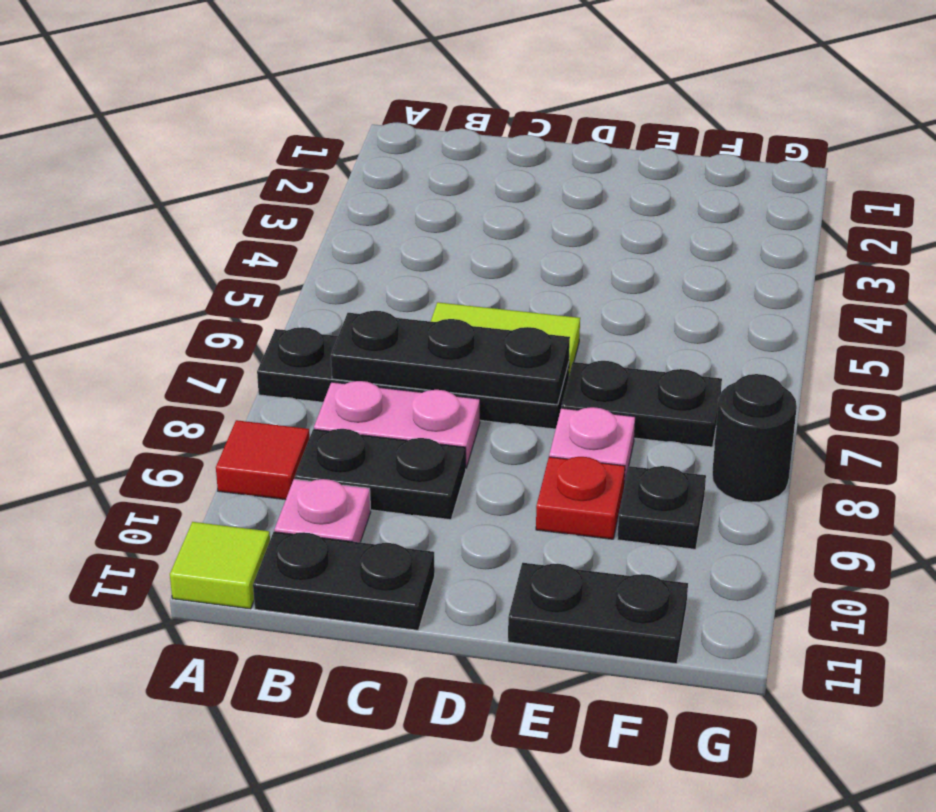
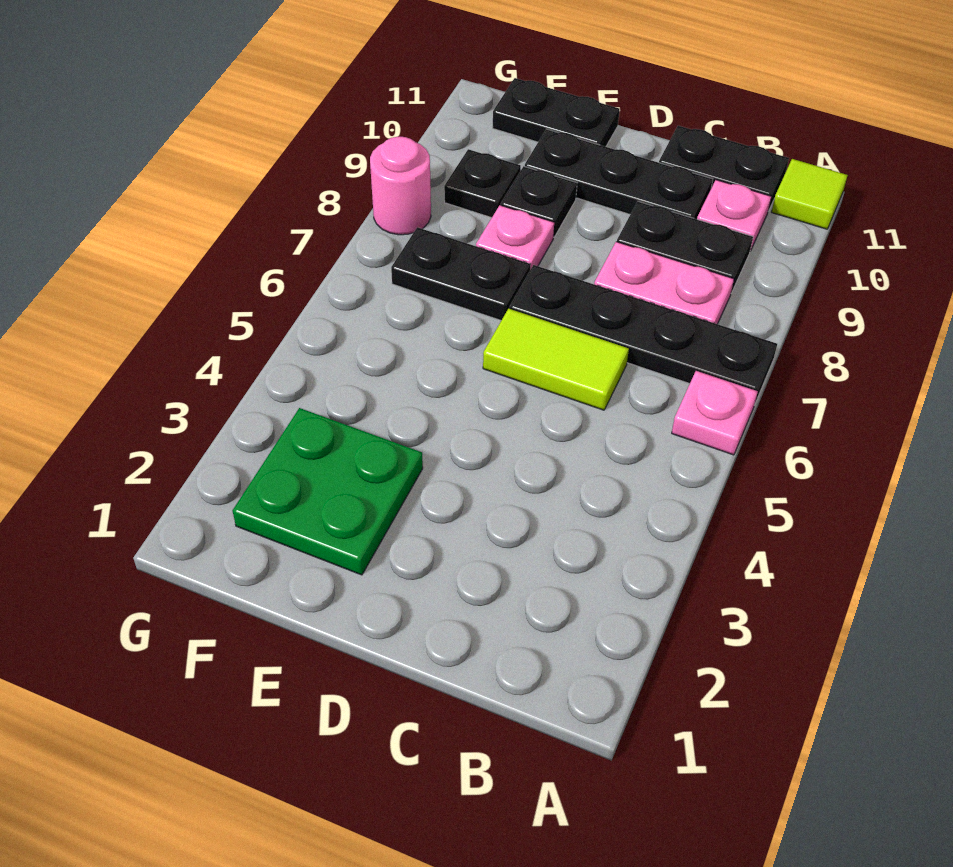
none -> pink plate A6 level 1
red tile A9 level 1 -> none
black plate B7:D7 level 2 -> black plate C10:E10 level 1
none -> green plate E2:F3 level 1
red plate E9 level 1 -> black plate E9 level 1
black round brick G8 level 1 -> pink round brick G8 level 1

